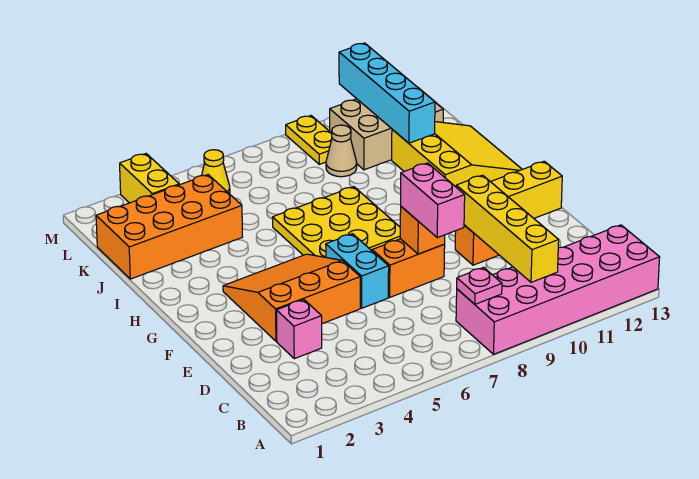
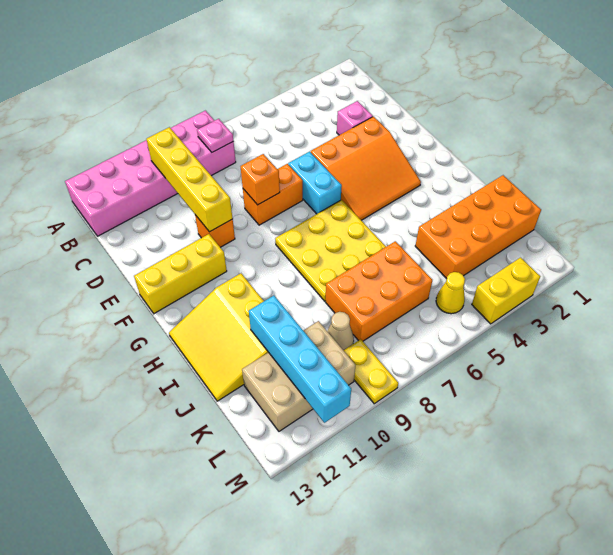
pink brick D8:E8 level 3 -> none
none -> orange brick J6:K8 level 1
yellow brick L3:M3 level 1 -> yellow brick M3:M4 level 1

